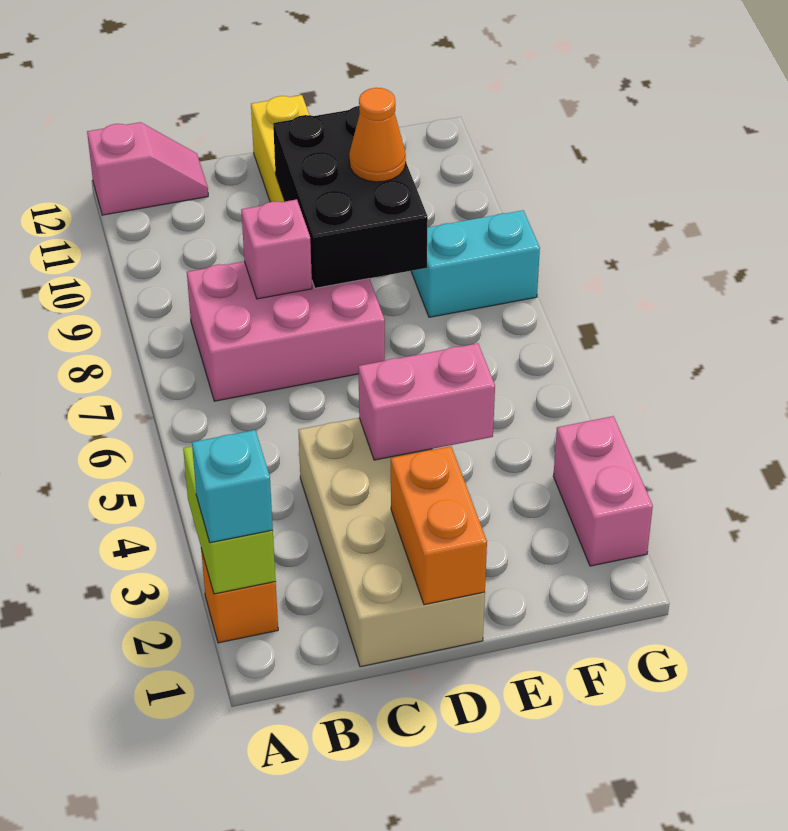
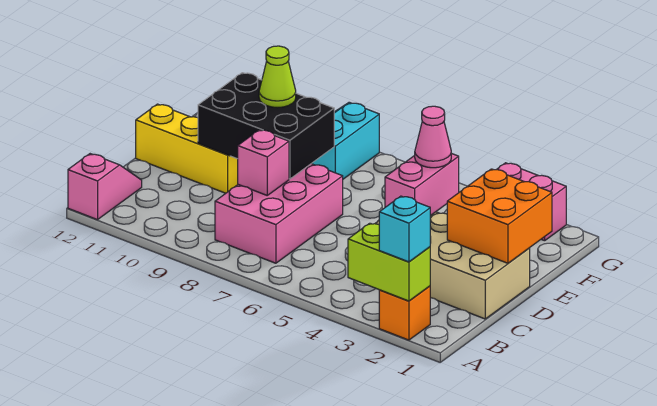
orange brick D1:D2 level 2 -> orange brick D1:E2 level 2
none -> pink cone E4 level 3
orange cone E9 level 3 -> lime cone E9 level 3

